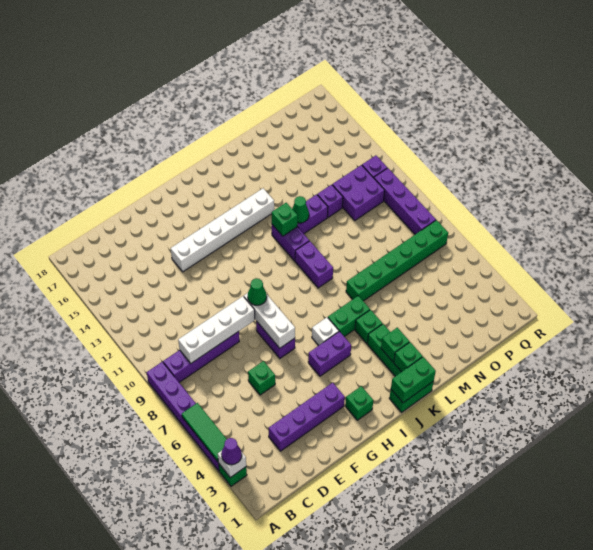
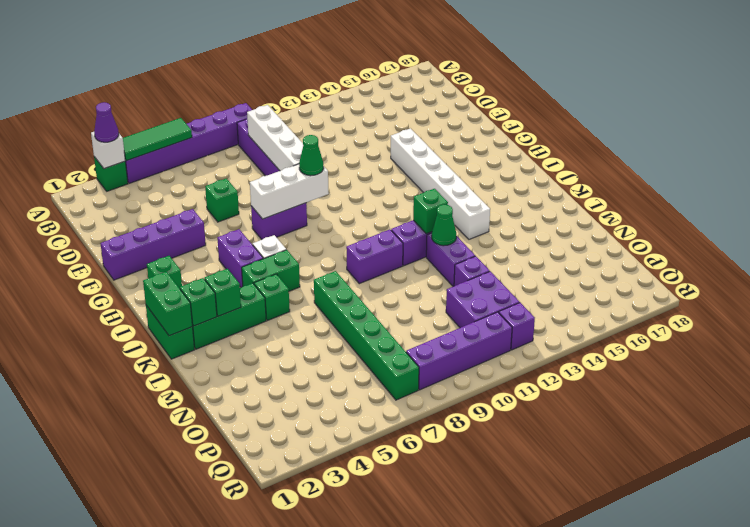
purple brick D3:G3 level 1 -> purple brick F1:F4 level 1
green brick J6:K6 level 1 -> green brick J5:J6 level 1

